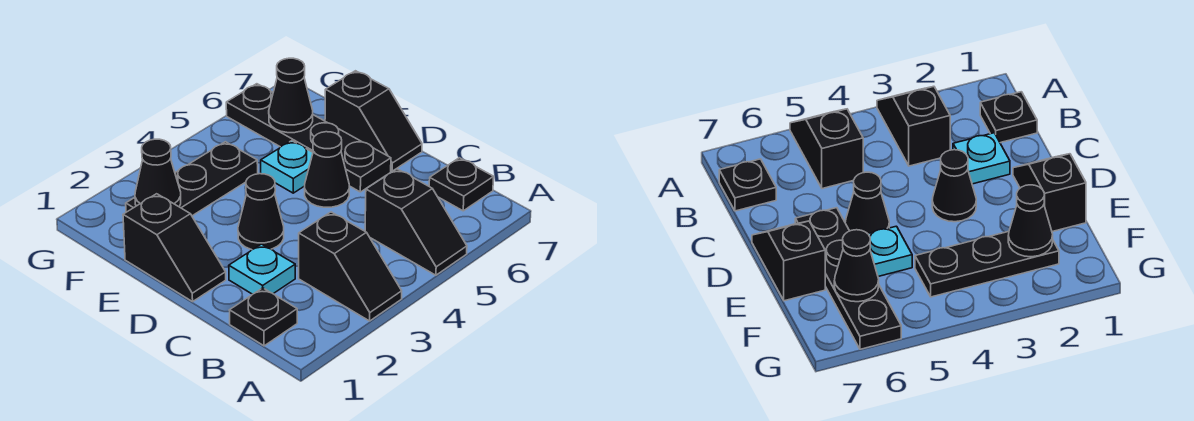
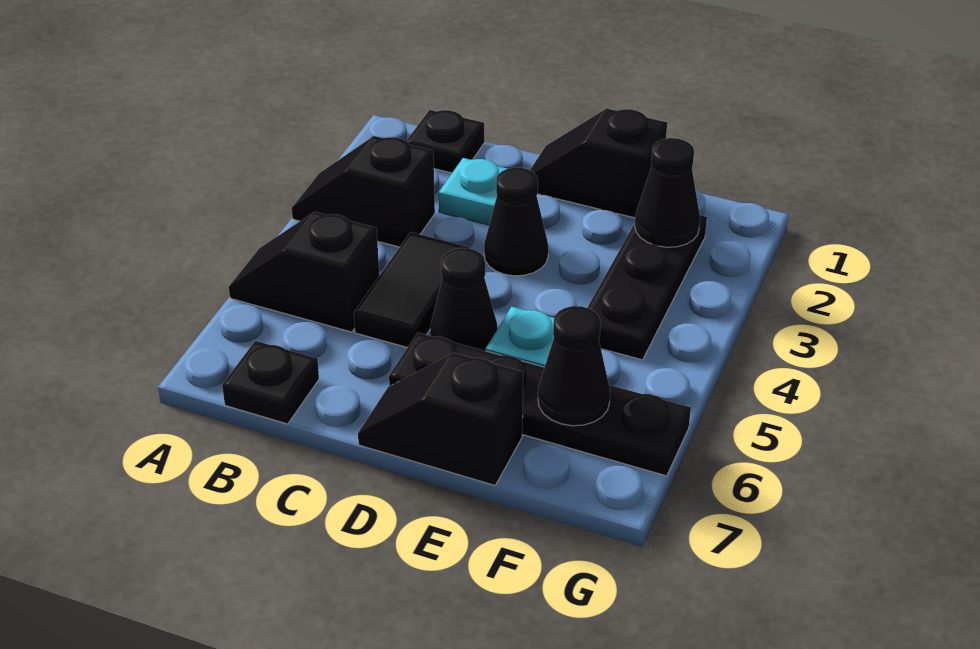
none -> black tile C4:C5 level 1

